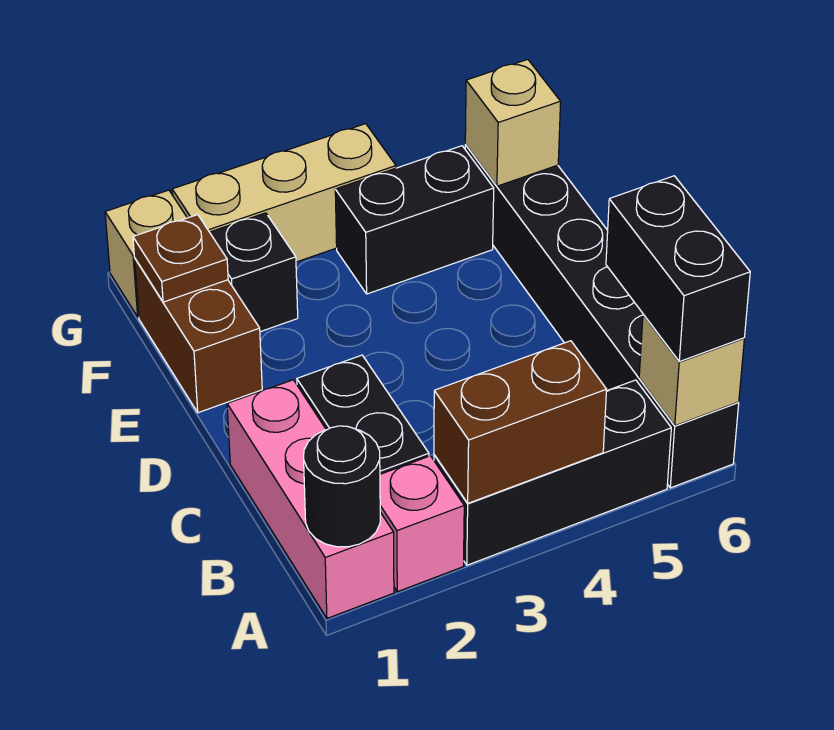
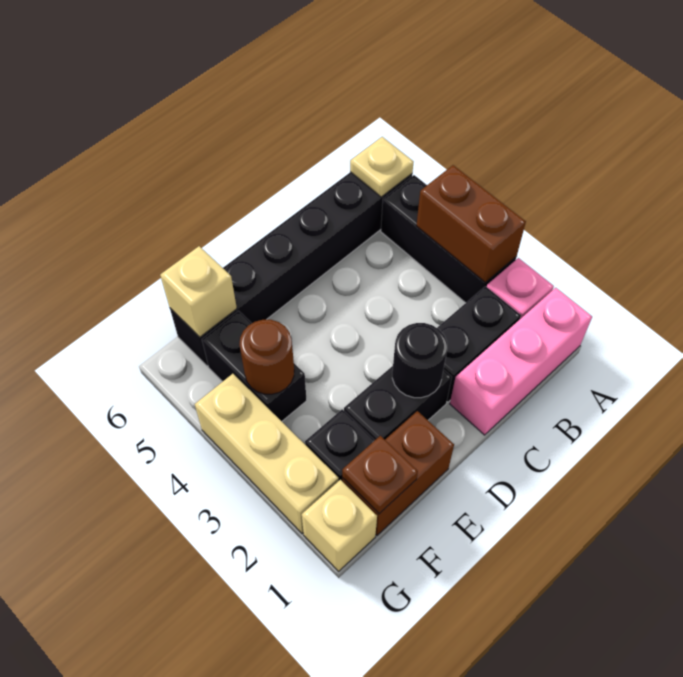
black round brick A1 level 2 -> black round brick D2 level 2
tan brick A6 level 2 -> tan plate A6 level 2
black brick A6:B6 level 3 -> black brick D2:E2 level 1
none -> brown round brick F4 level 2

